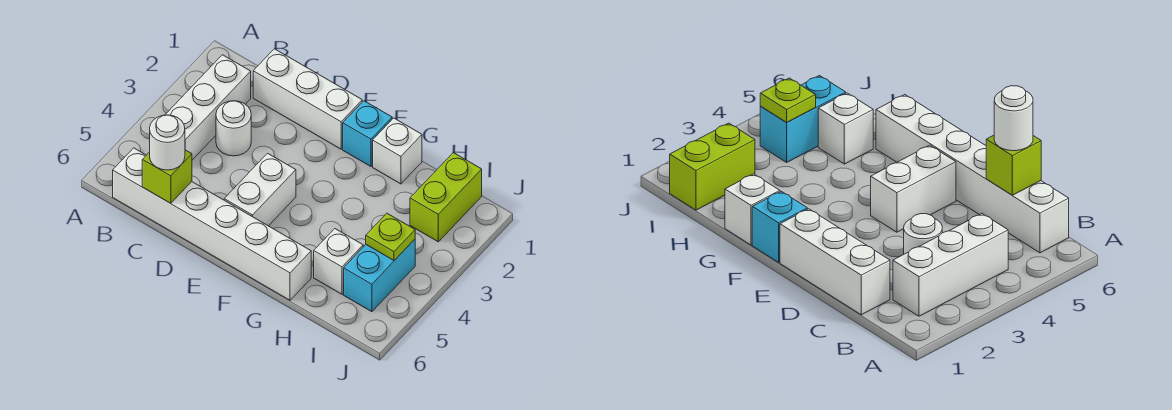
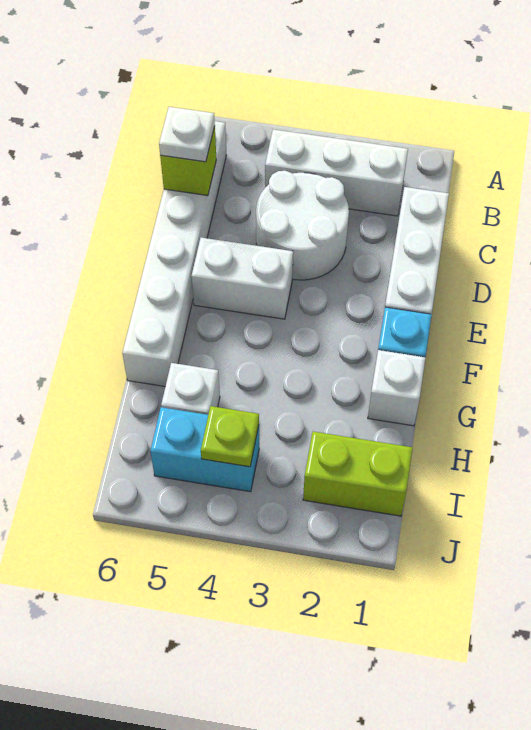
white round brick C3 level 1 -> white round brick C3:D4 level 1
white round brick C6 level 3 -> white plate C6 level 3

